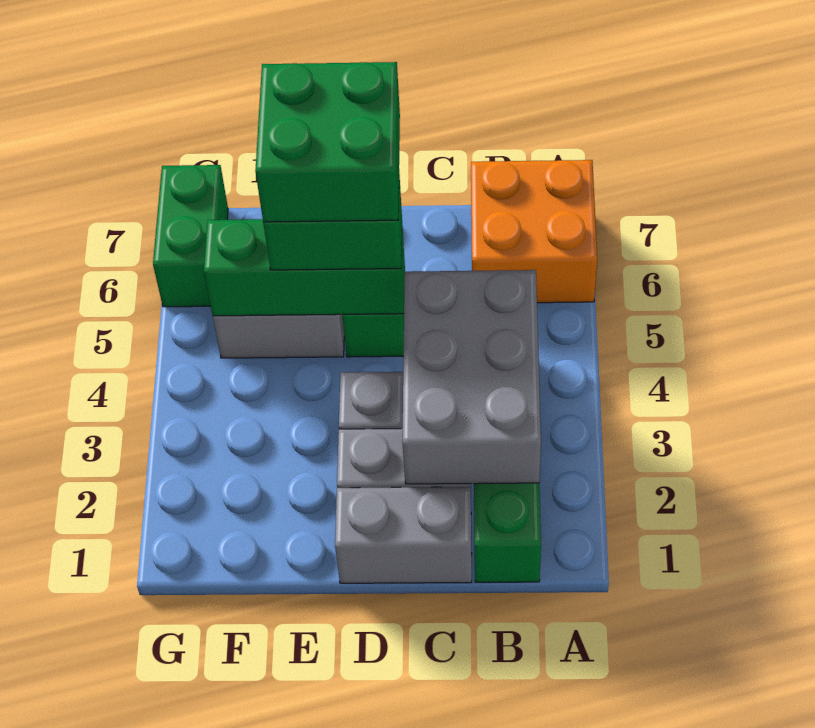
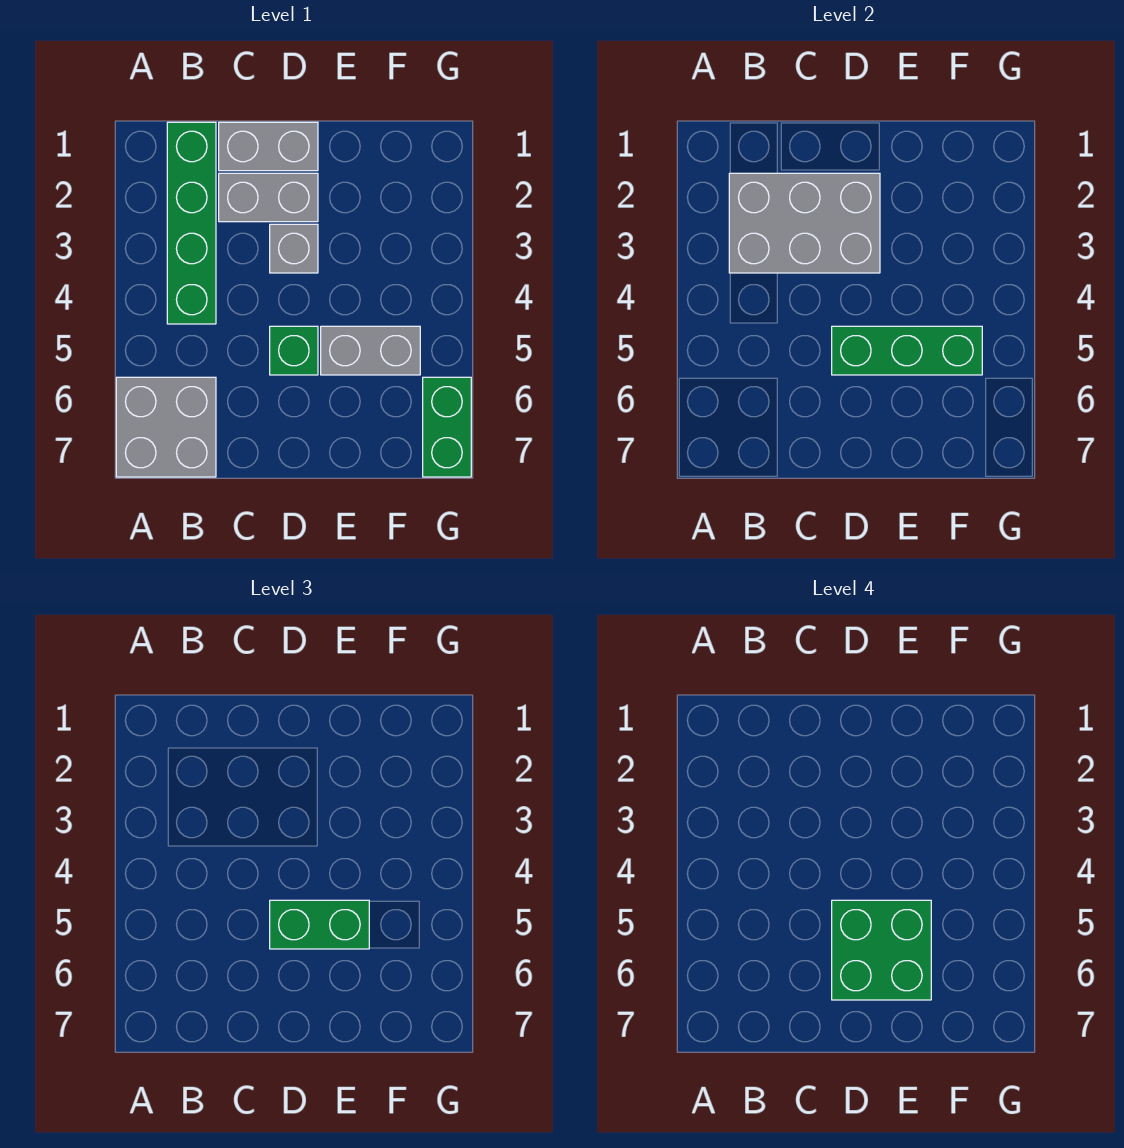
orange brick A6:B7 level 1 -> grey brick A6:B7 level 1
grey brick B2:C4 level 2 -> grey brick B2:D3 level 2

